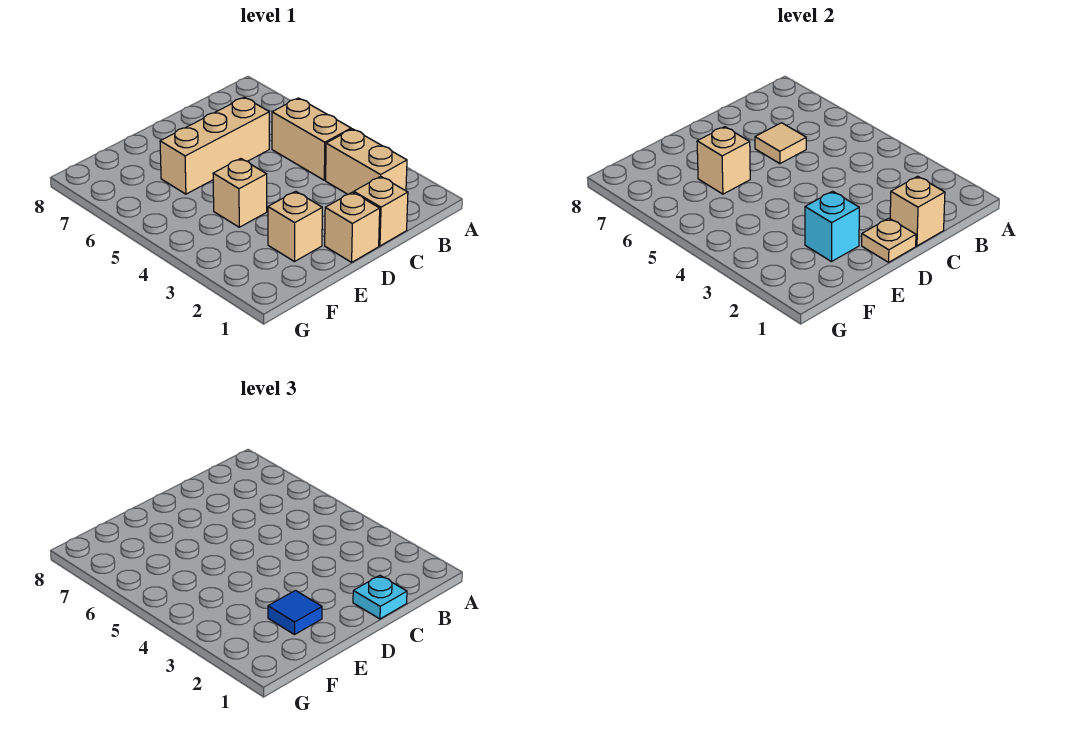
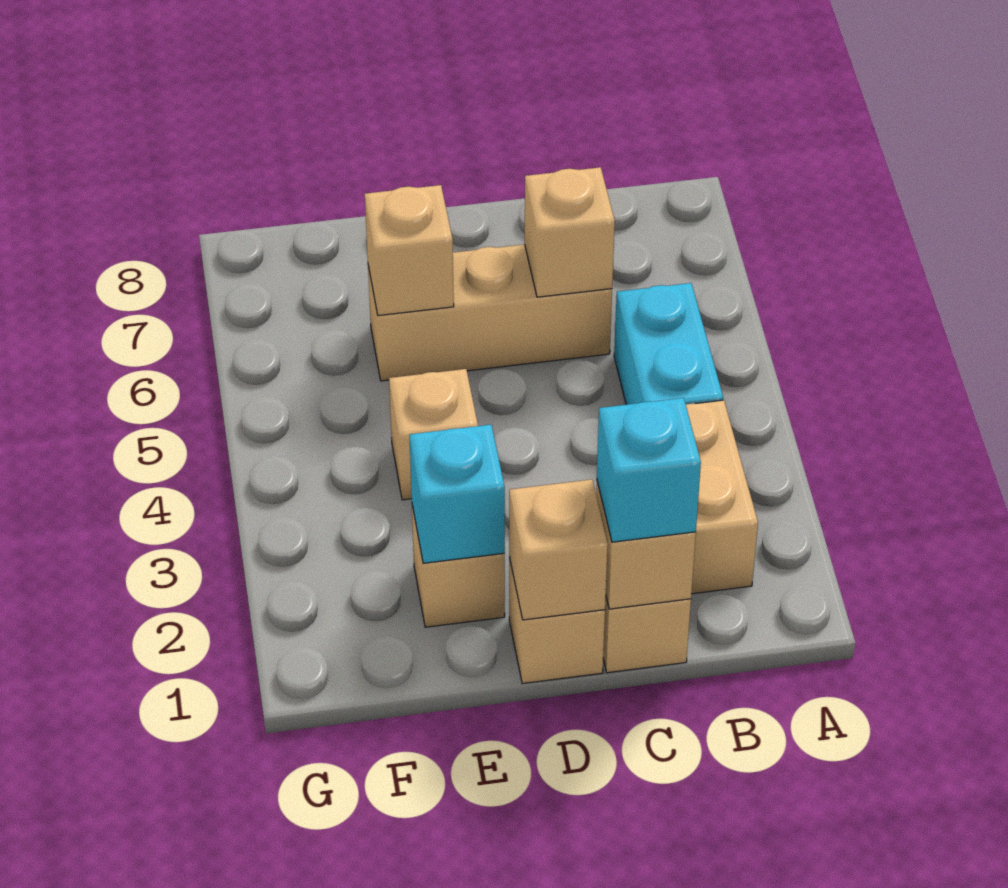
tan brick B4:B5 level 1 -> cyan brick B4:B5 level 1
cyan plate C1 level 3 -> cyan brick C1 level 3
tan tile C6 level 2 -> tan brick C6 level 2
tan plate D1 level 2 -> tan brick D1 level 2
blue tile E2 level 3 -> none

